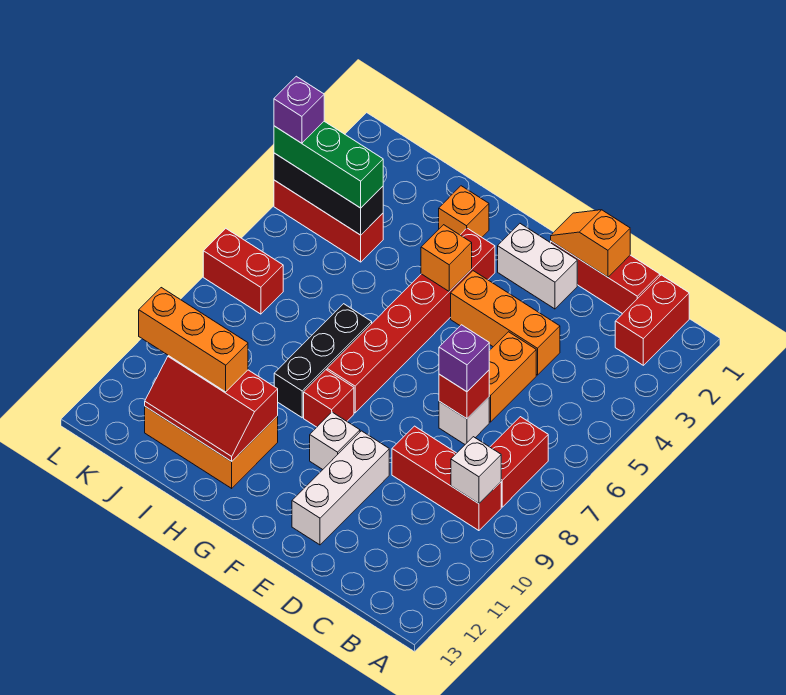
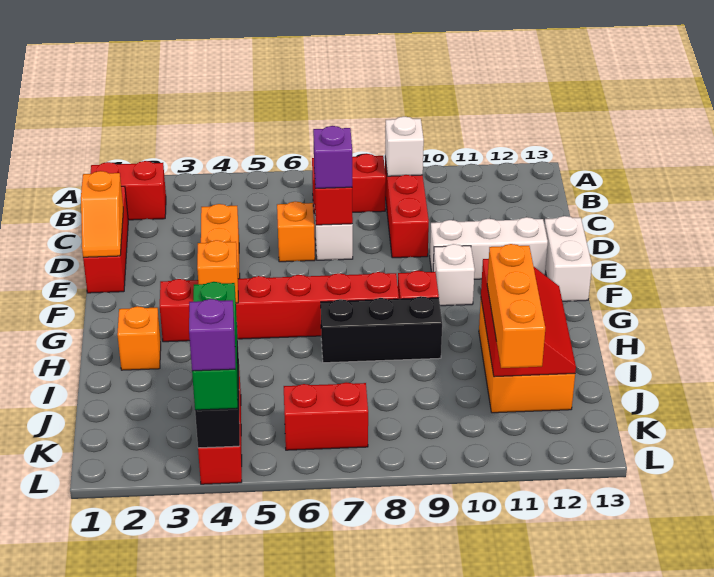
orange brick D5:D6 level 1 -> orange brick D6 level 1
white brick E2:F2 level 1 -> white brick E13:F13 level 1
red brick K7:L7 level 1 -> red brick K6:K7 level 1

